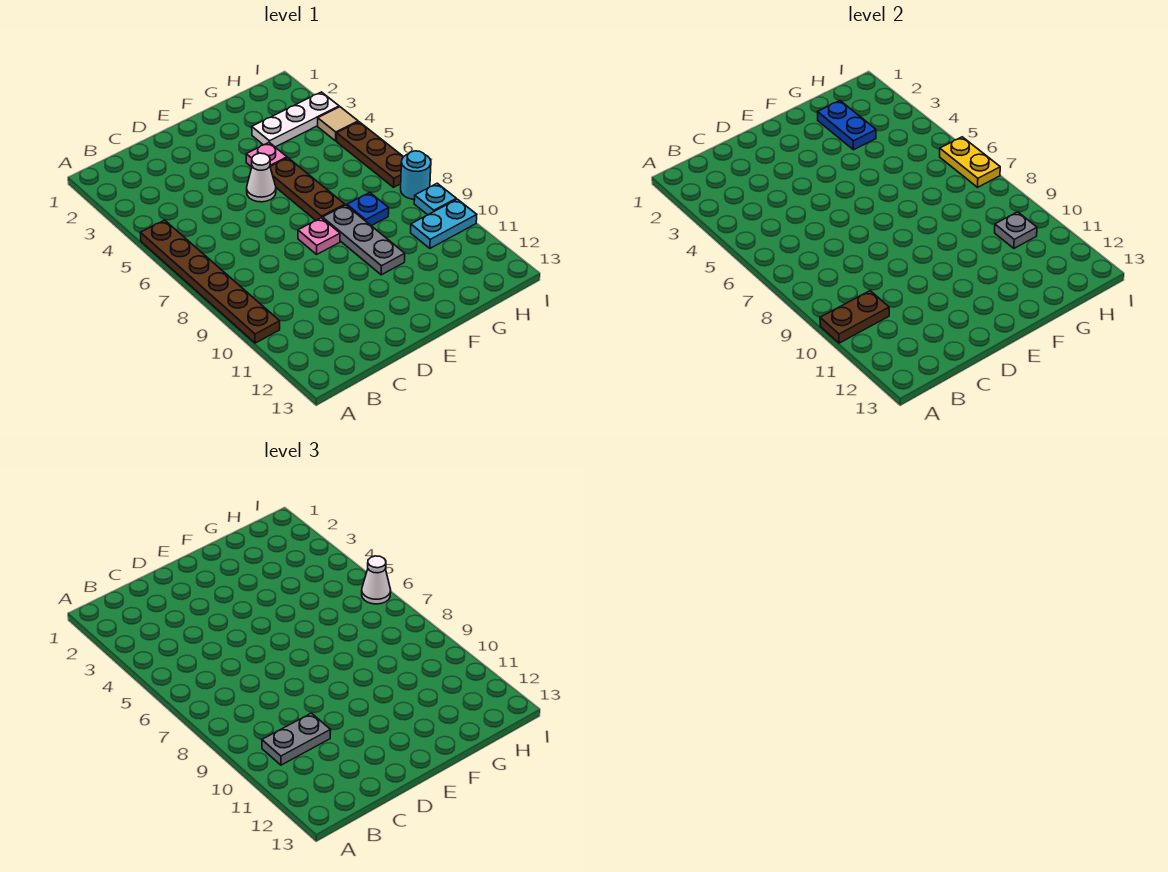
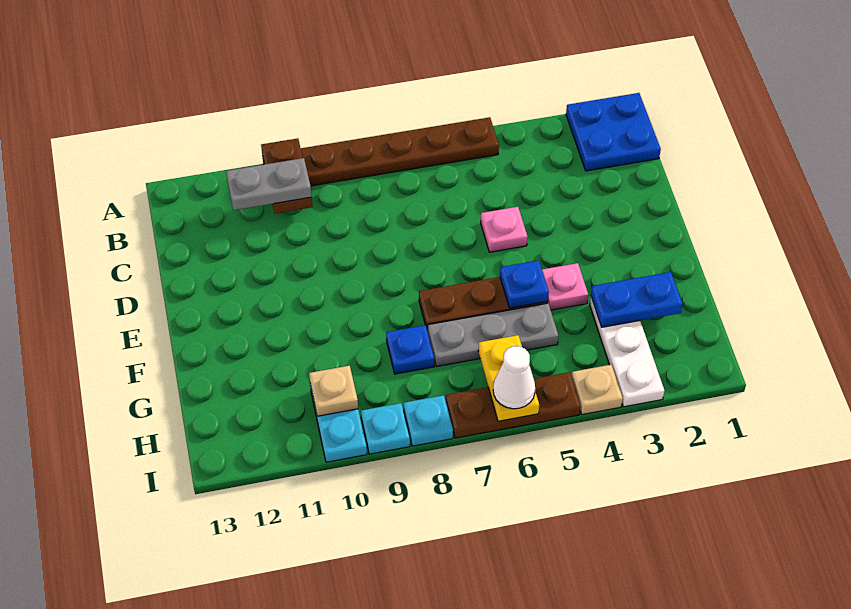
none -> blue plate A1:B2 level 1
grey plate B10:C10 level 3 -> grey plate B10:B11 level 3
white cone E5 level 1 -> none
pink plate E8 level 1 -> pink plate D5 level 1
none -> blue plate F5 level 2
grey plate F8:F10 level 1 -> grey plate G5:G7 level 1
grey plate H10 level 2 -> tan plate H10 level 2
tan tile I4 level 1 -> tan plate I4 level 1
yellow plate I6:I7 level 2 -> yellow plate H6:I6 level 2
cyan round brick I8 level 1 -> cyan plate I8 level 1

